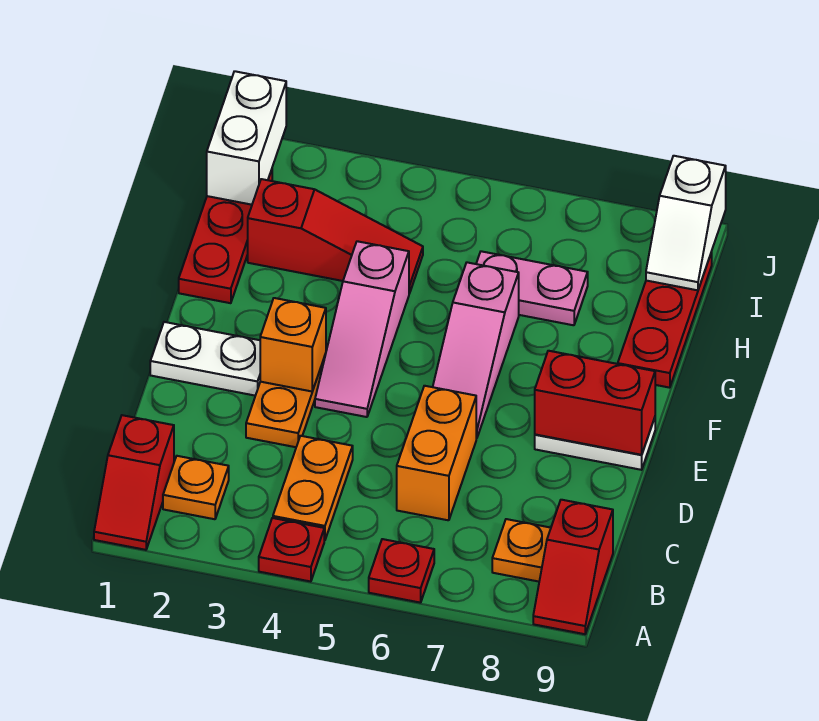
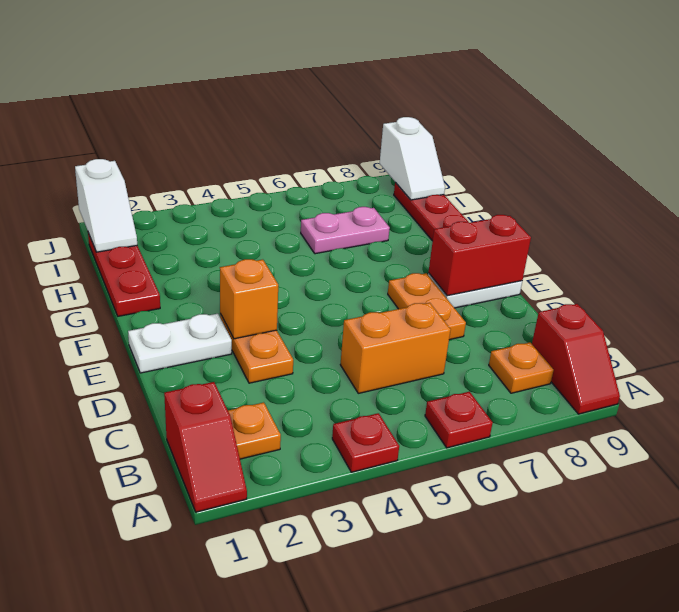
orange plate B4:C4 level 1 -> orange plate D7:E7 level 1
orange brick C6:D6 level 1 -> orange brick C5:C6 level 1
pink slope E4:G4 level 1 top G -> none
pink slope E6:G6 level 1 top G -> none
red slope H2:H4 level 1 top 2 -> none
white brick I1:J1 level 2 -> white slope I1:J1 level 2 top J

